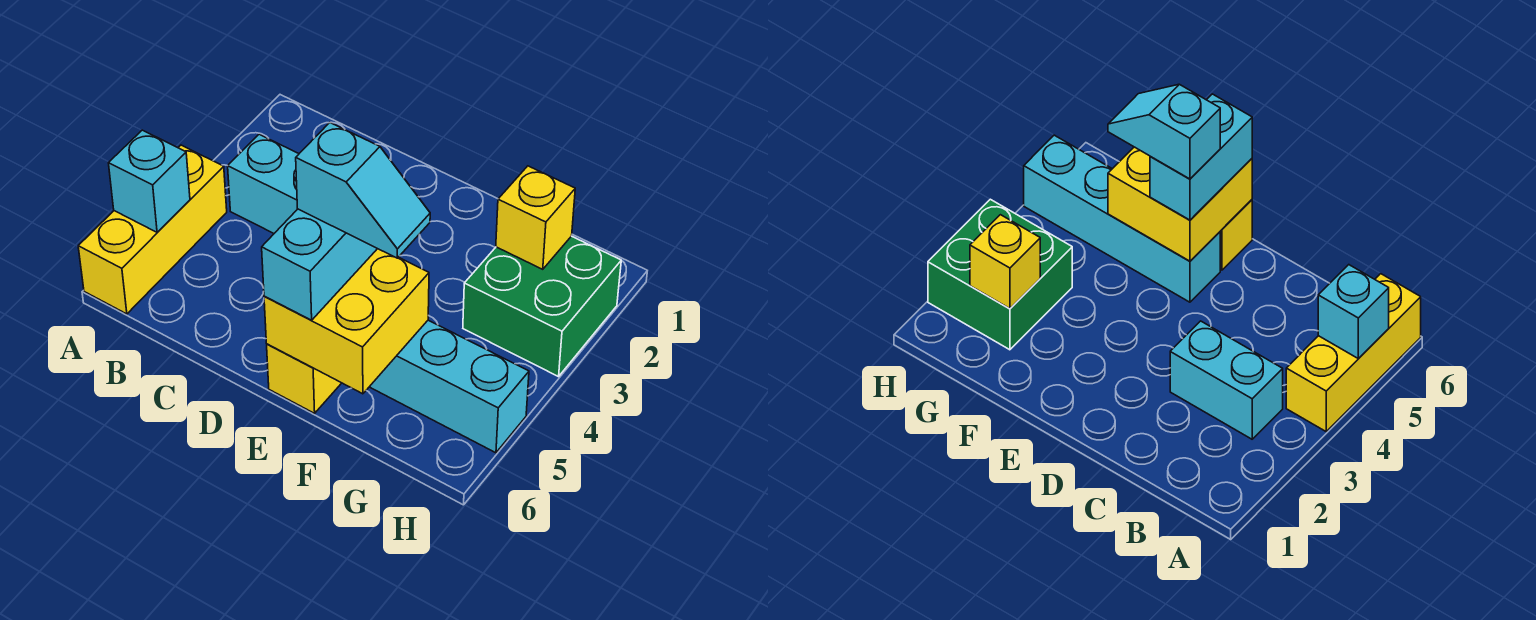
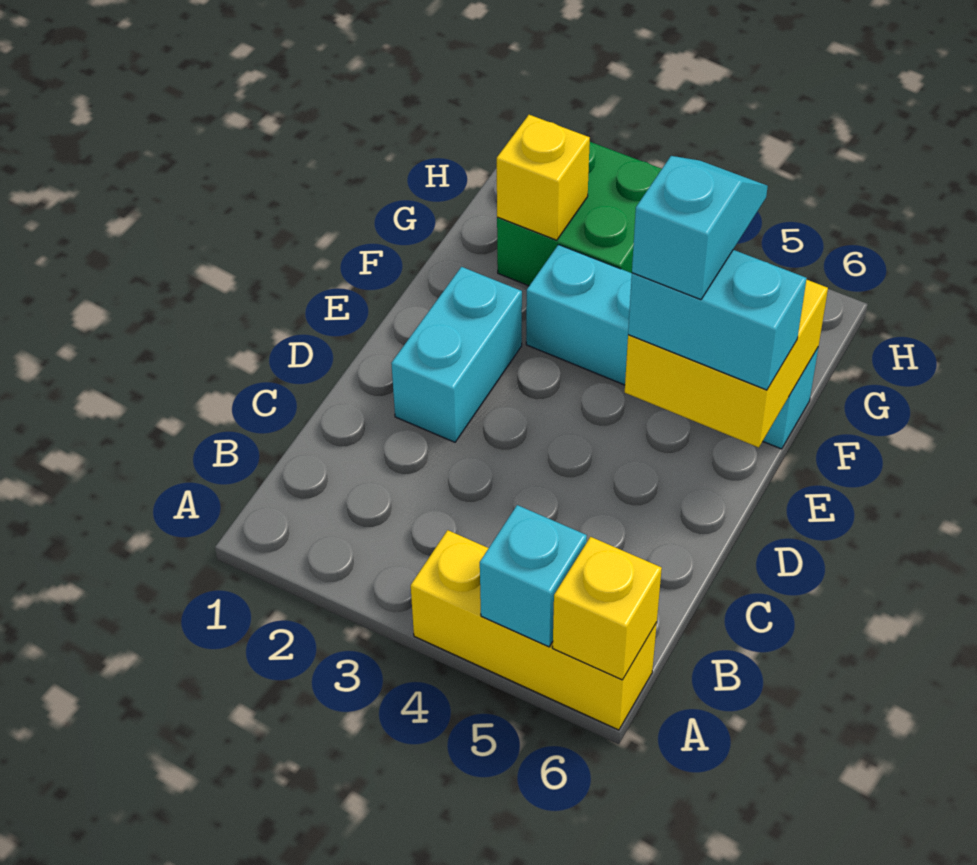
cyan brick B3:C3 level 1 -> cyan brick D2:E2 level 1
cyan brick E5:H5 level 1 -> cyan brick F3:F6 level 1
yellow brick E6 level 1 -> yellow brick A6 level 2

